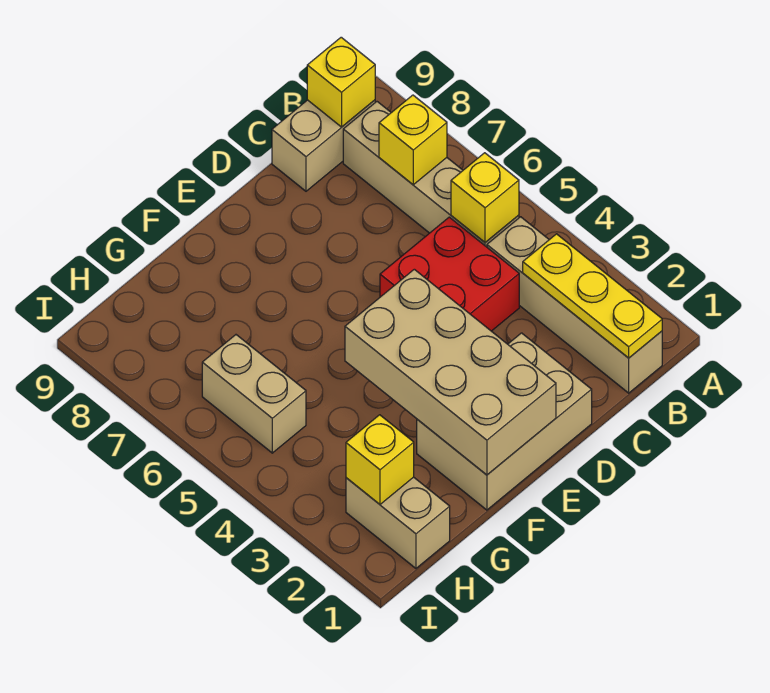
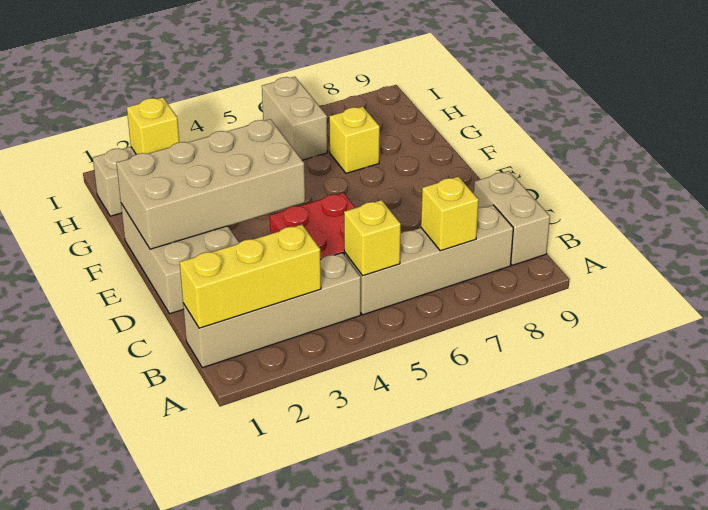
yellow plate B1:B3 level 2 -> yellow brick B1:B3 level 2
yellow brick B9 level 2 -> yellow brick G7 level 1
tan brick H5:H6 level 1 -> tan brick H6:I6 level 1

